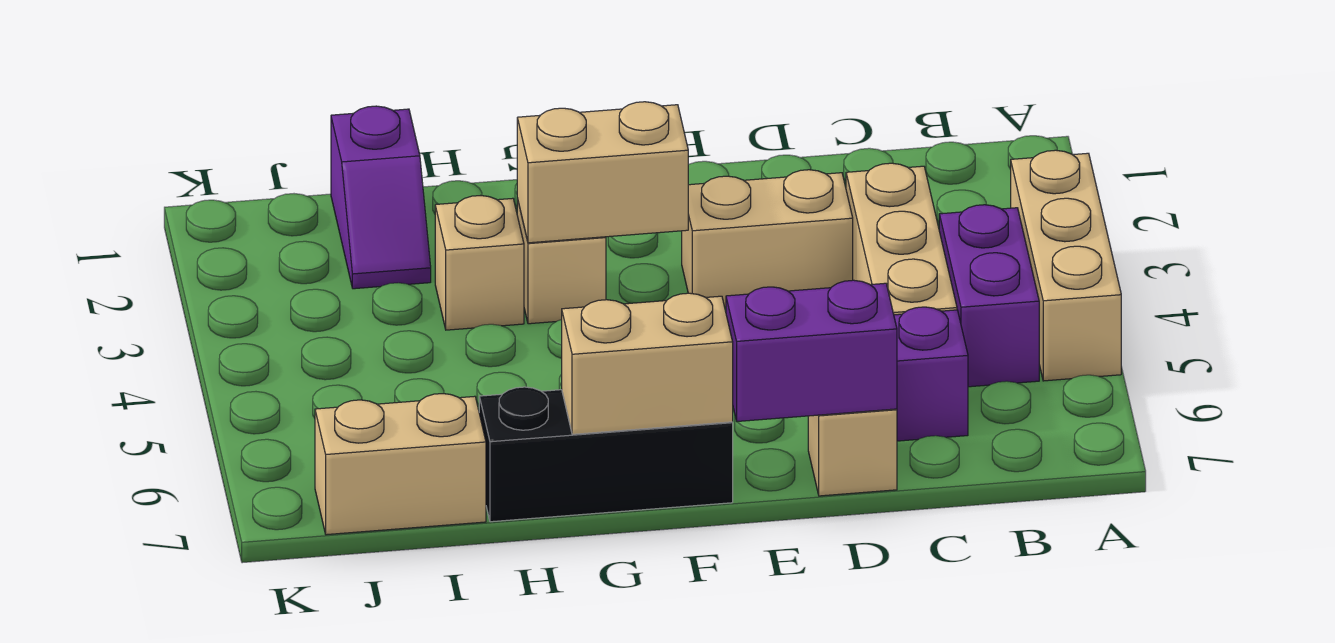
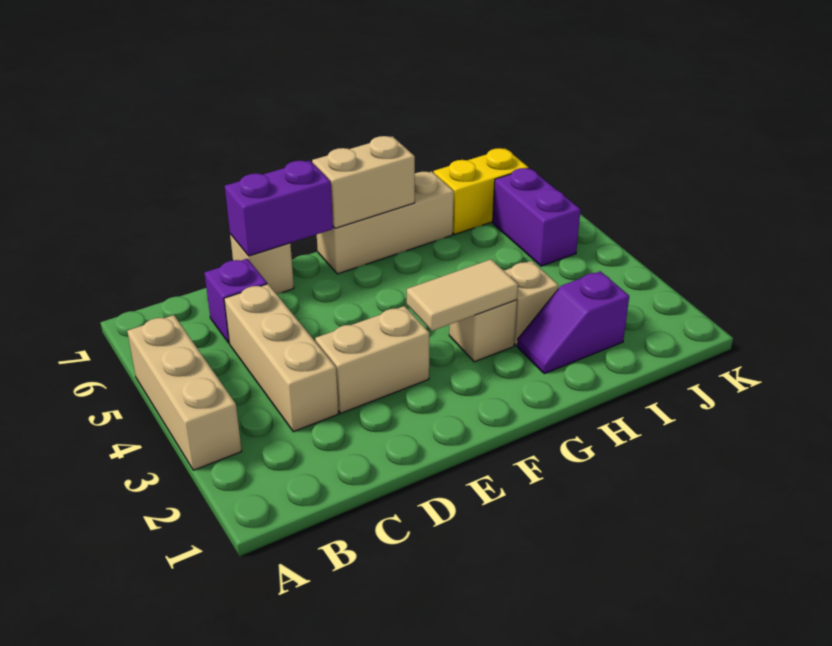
purple brick B4:B5 level 1 -> purple brick J5:J6 level 1
tan brick F3:G3 level 2 -> tan tile F3:G3 level 2
black brick F7:H7 level 1 -> tan brick F7:H7 level 1
purple slope I1:I2 level 1 top 1 -> purple slope H2:I2 level 1 top I
tan brick I7:J7 level 1 -> yellow brick I7:J7 level 1

